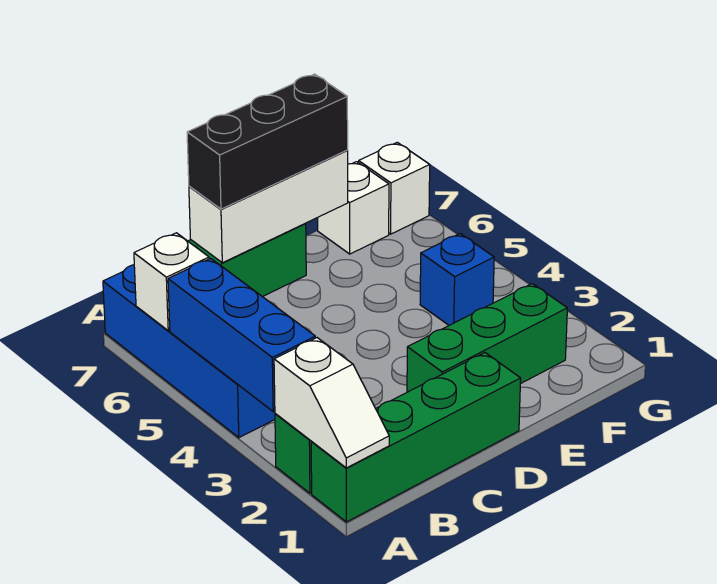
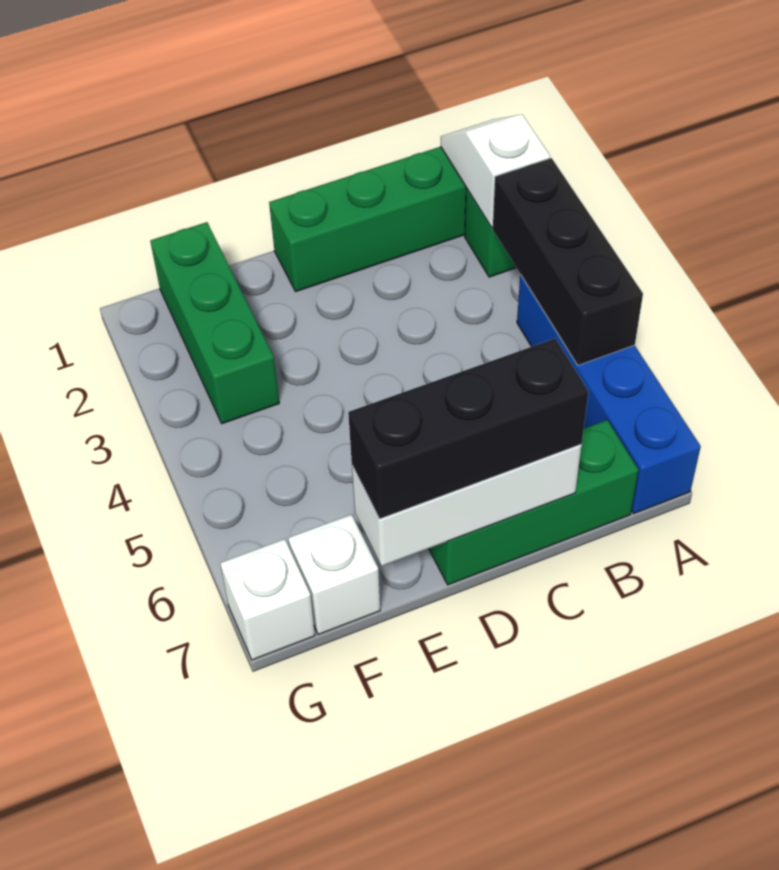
blue brick A3:A5 level 2 -> black brick A3:A5 level 2
white brick A6 level 2 -> none
green brick D2:F2 level 1 -> green brick F1:F3 level 1
blue brick F4 level 1 -> none

